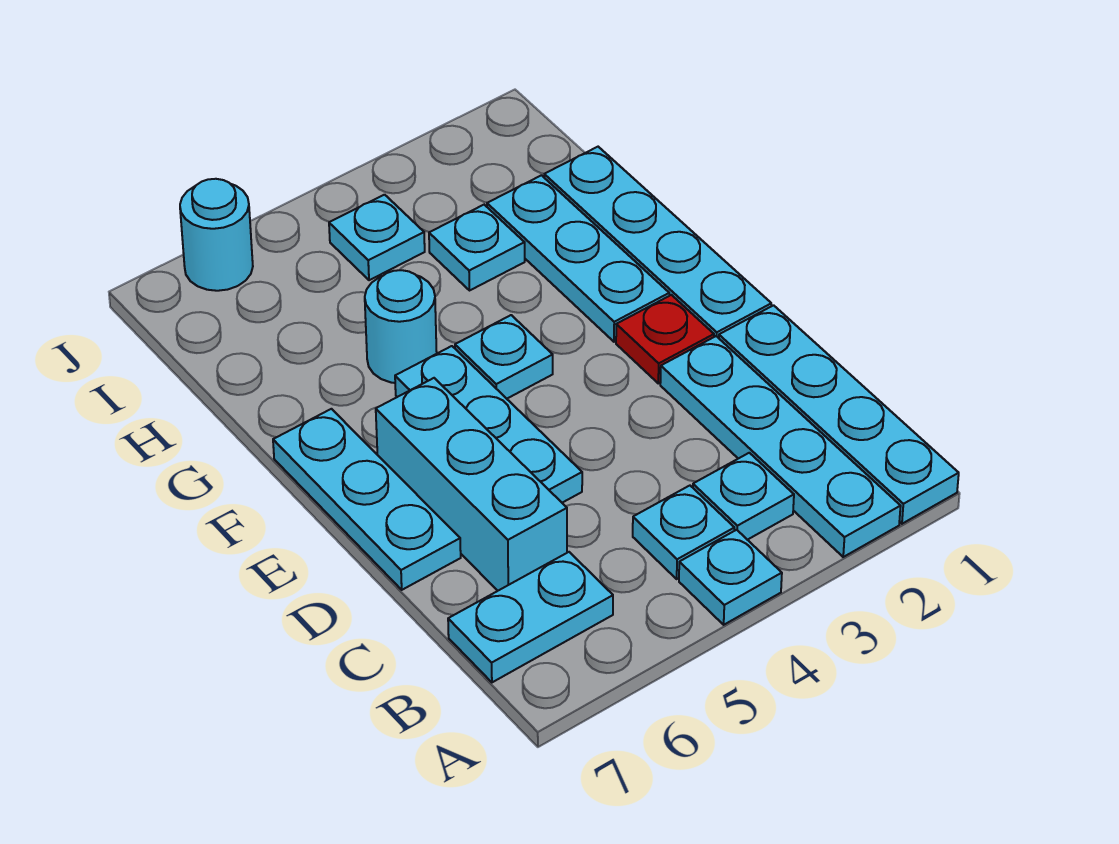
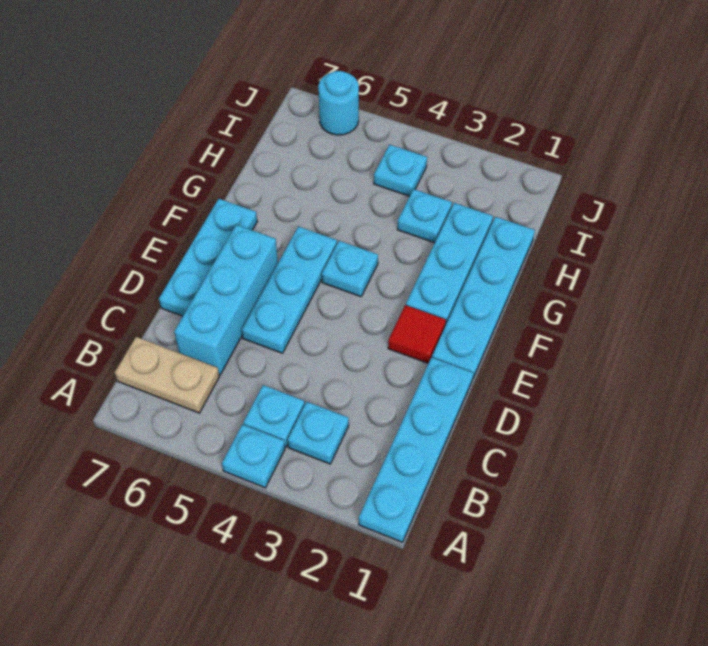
cyan plate A2:D2 level 1 -> none
cyan plate B6:B7 level 1 -> tan plate B6:B7 level 1
red plate E2 level 1 -> red tile E2 level 1
cyan round brick G5 level 1 -> none

